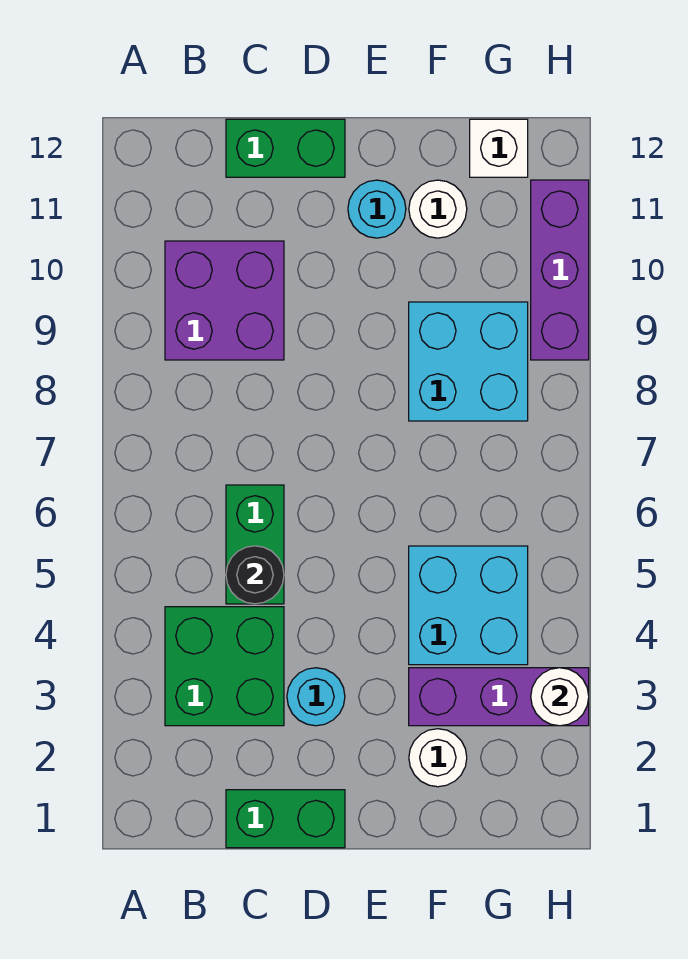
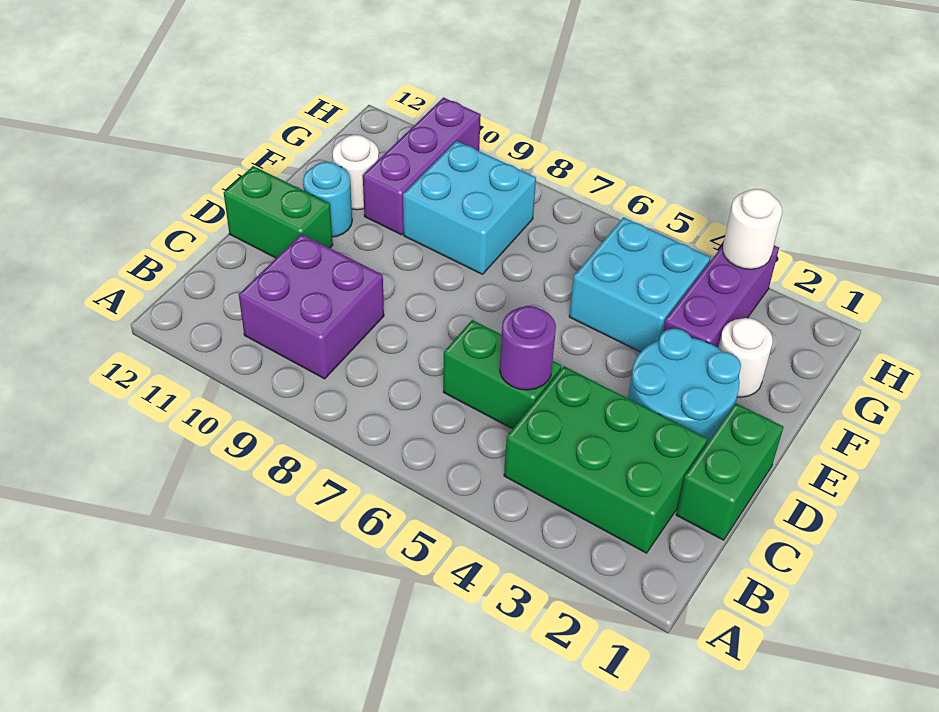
green brick B3:C4 level 1 -> green brick B2:C4 level 1
black round brick C5 level 2 -> purple round brick C5 level 2
green brick C12:D12 level 1 -> green brick D11:D12 level 1
cyan round brick D3 level 1 -> cyan round brick D2:E3 level 1
white brick G12 level 1 -> none
purple brick H9:H11 level 1 -> purple brick F10:H10 level 1

